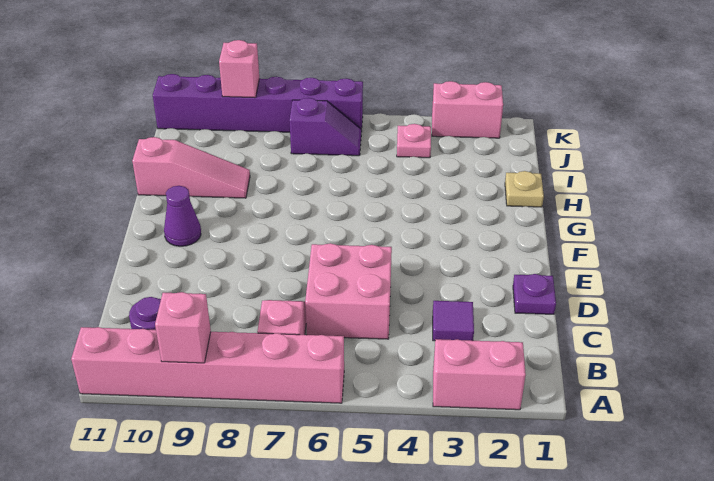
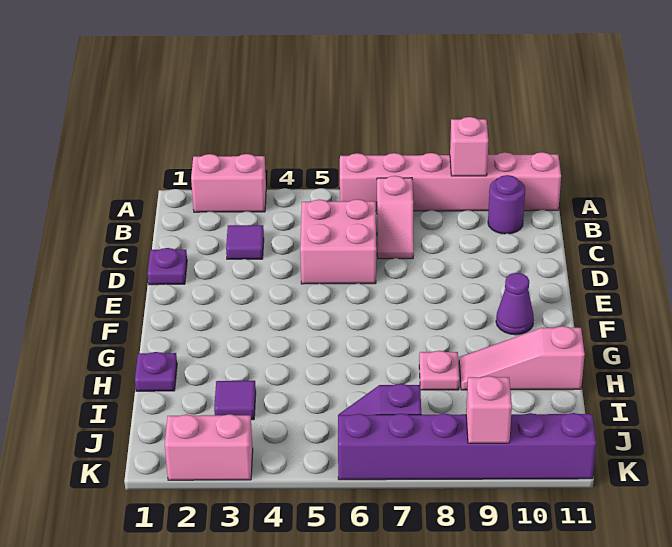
tan plate H1 level 1 -> purple plate H1 level 1
none -> purple tile I3 level 1
pink plate J4 level 1 -> pink plate H8 level 1

